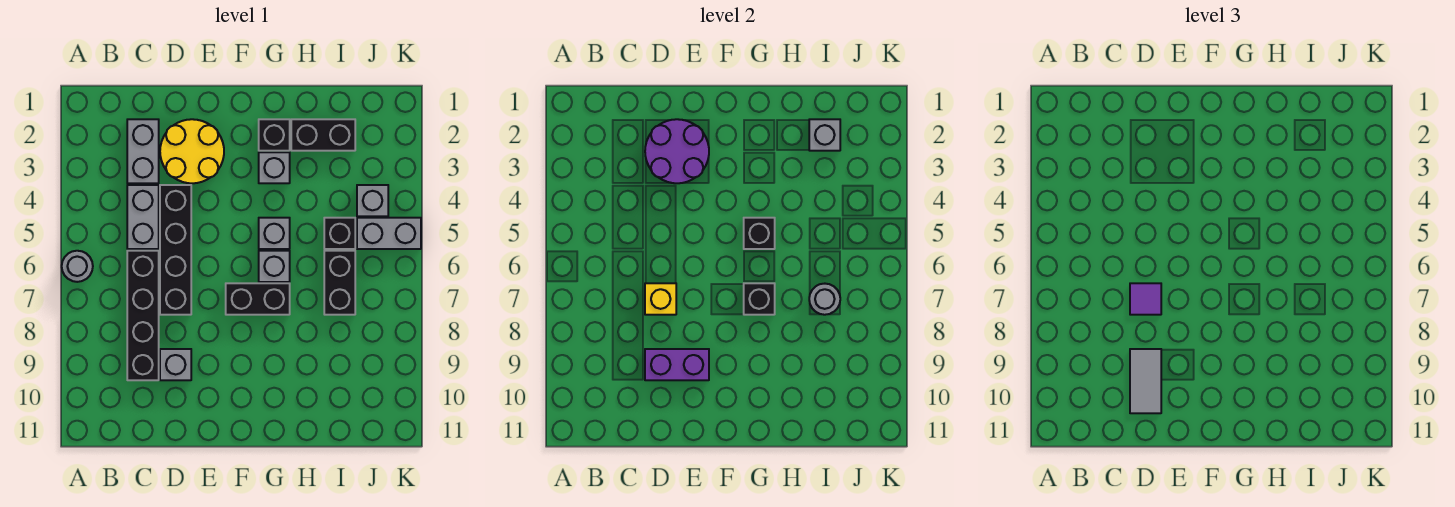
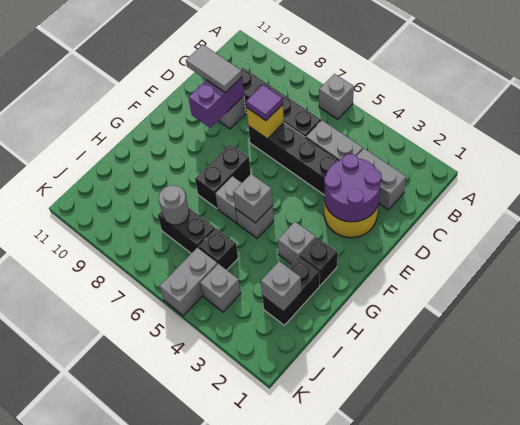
grey round brick A6 level 1 -> grey brick A6 level 1
black brick G5 level 2 -> grey brick G5 level 2
black brick G7 level 2 -> none

